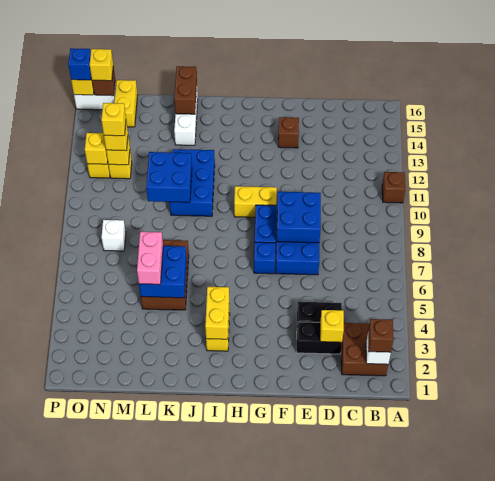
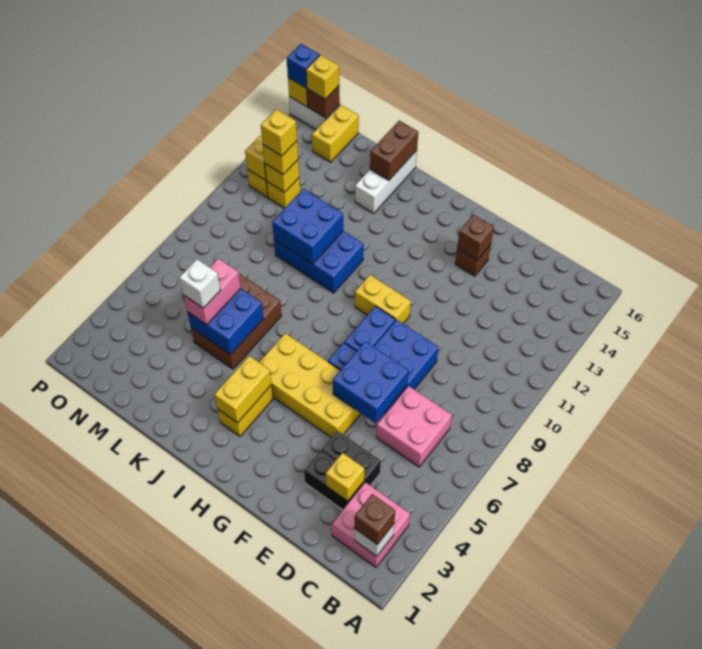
brown brick A11 level 1 -> brown brick F14 level 2
brown brick B2:C3 level 1 -> pink brick B2:C3 level 1
none -> pink brick C6:D7 level 1
blue brick E8:F9 level 2 -> blue brick E6:F7 level 2
none -> yellow brick F5:I6 level 1
blue brick J10:K12 level 1 -> blue brick J10:L11 level 1
white brick N8 level 1 -> white brick L5 level 4

